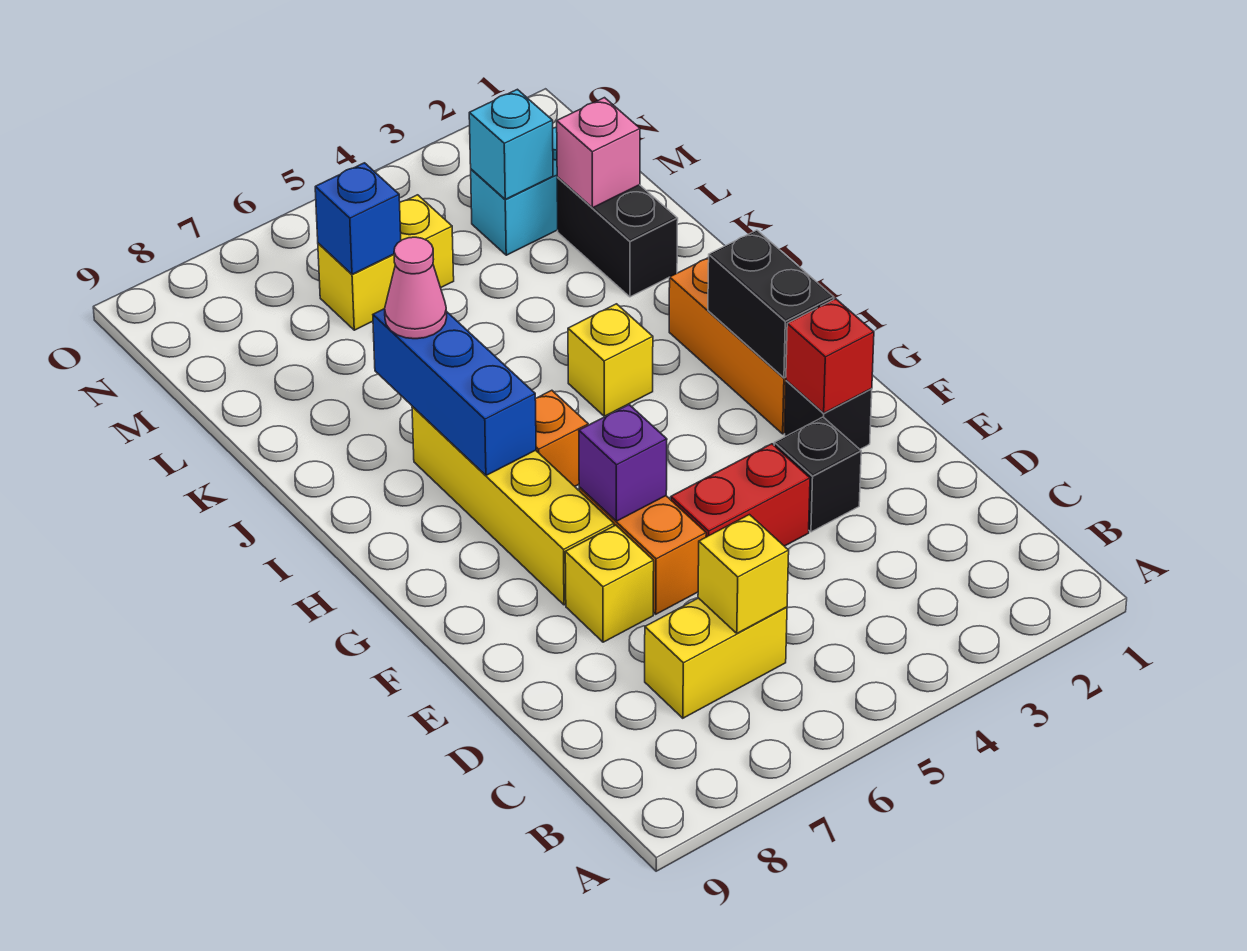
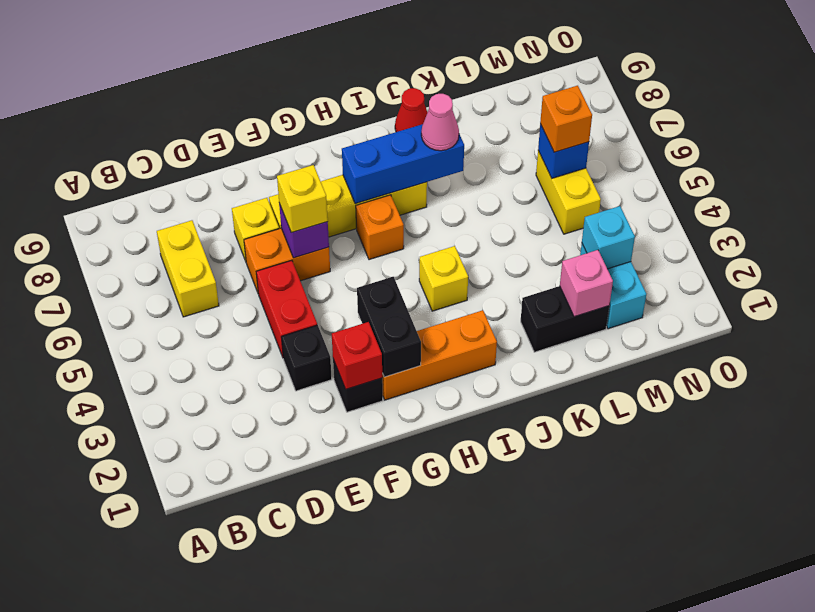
yellow brick C6 level 2 -> yellow brick F6 level 3
black brick G2:H2 level 2 -> black brick G2:G3 level 2
none -> red cone J9 level 1
none -> orange brick M6 level 3

